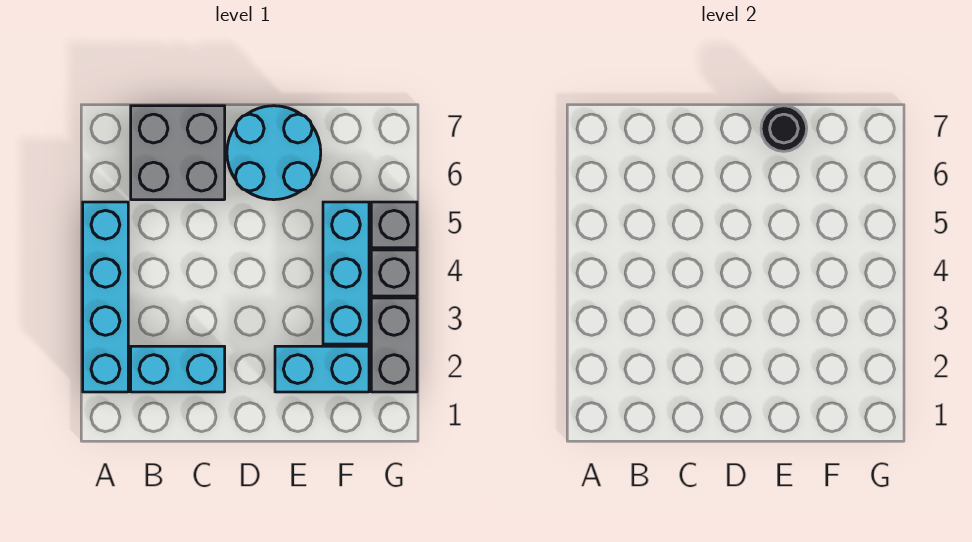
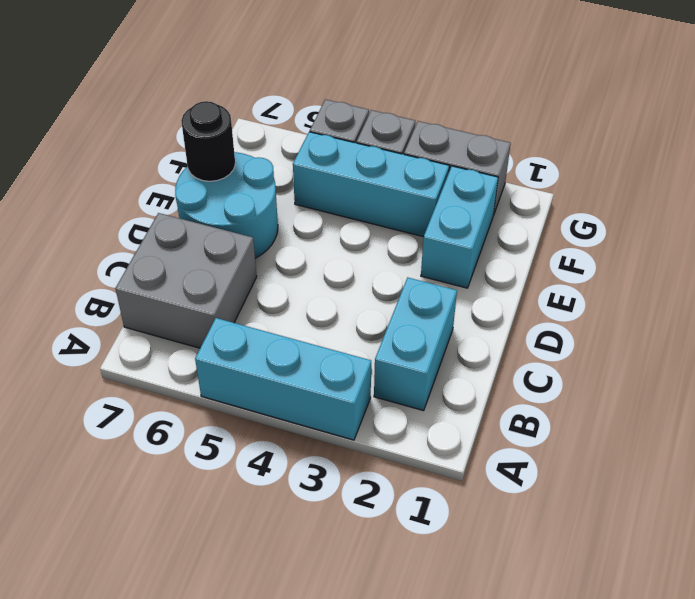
cyan brick A2:A5 level 1 -> cyan brick A3:A5 level 1

